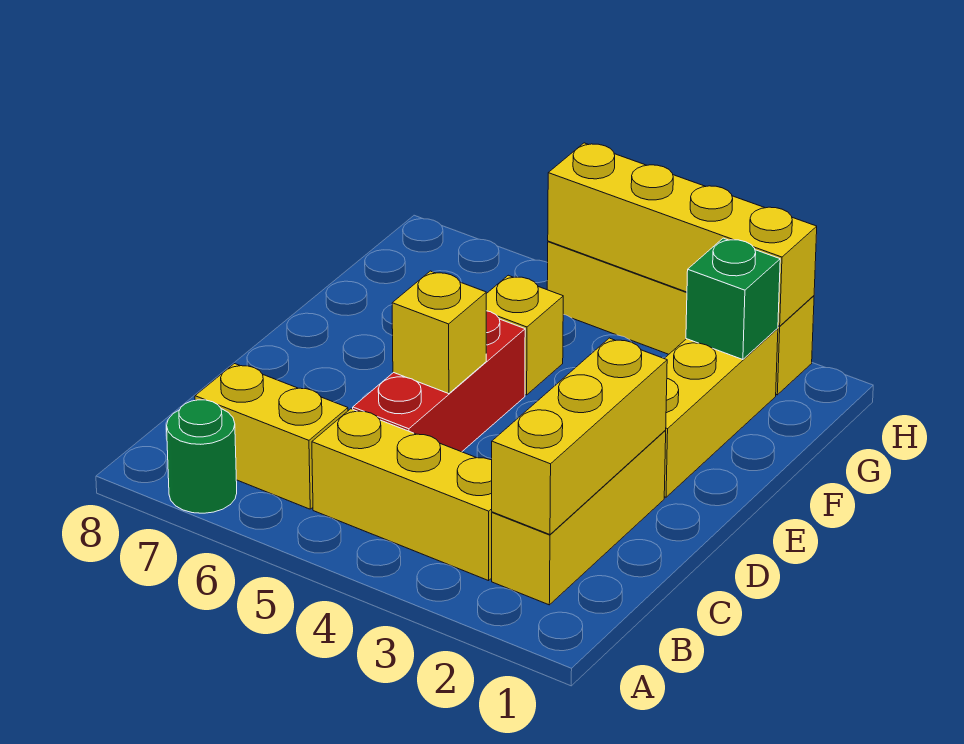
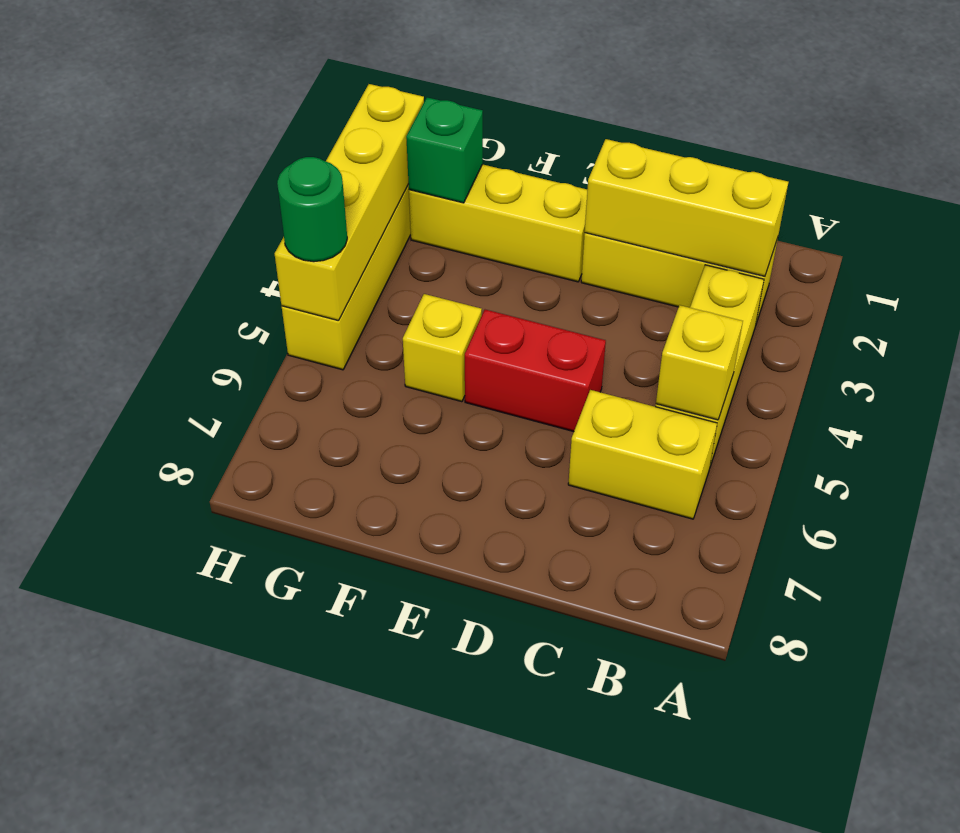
green round brick A7 level 1 -> green round brick H5 level 3
yellow brick B6:B7 level 1 -> yellow brick B6:C6 level 1
red brick C5:E5 level 1 -> red brick D5:E5 level 1
yellow brick D5 level 2 -> yellow brick B5 level 2

